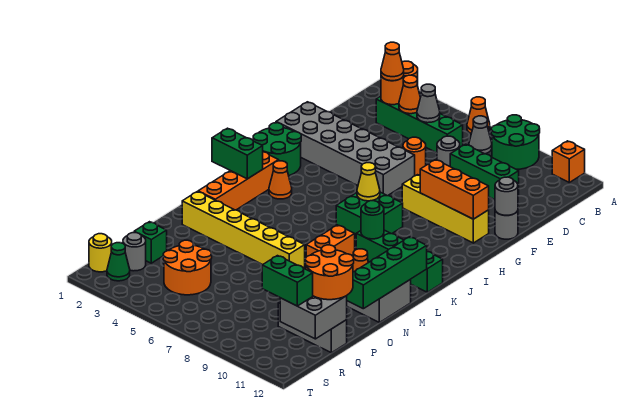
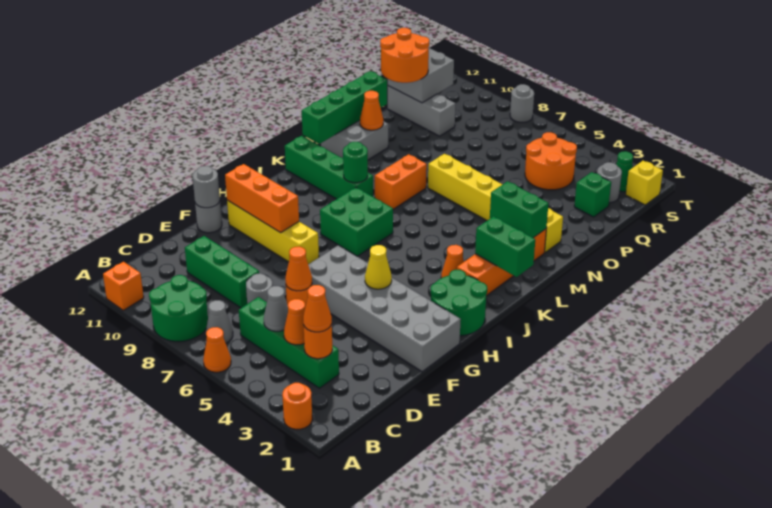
none -> orange cone E6 level 2
yellow cone I7 level 2 -> yellow cone G4 level 2
green brick R10:R11 level 3 -> green brick M2:M3 level 2
yellow round brick S1 level 1 -> yellow brick S1 level 1
none -> grey round brick T8 level 1

